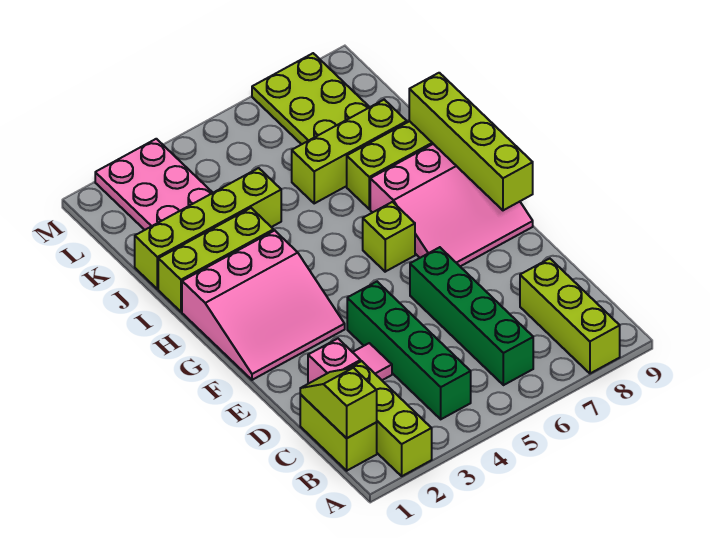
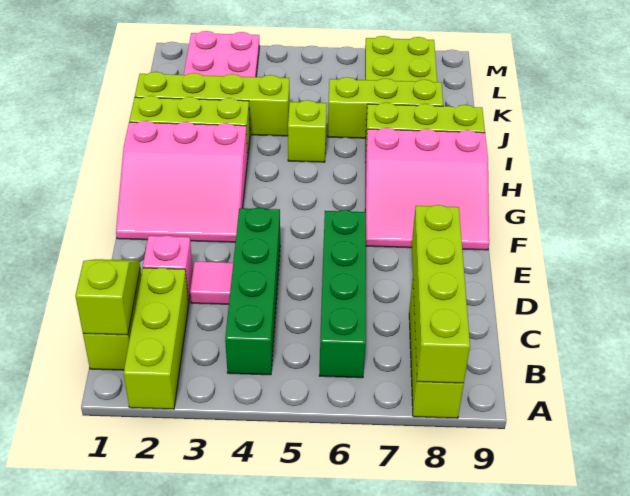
lime brick F9:I9 level 2 -> lime brick A8:D8 level 2
lime brick G6 level 1 -> lime brick I5 level 1

